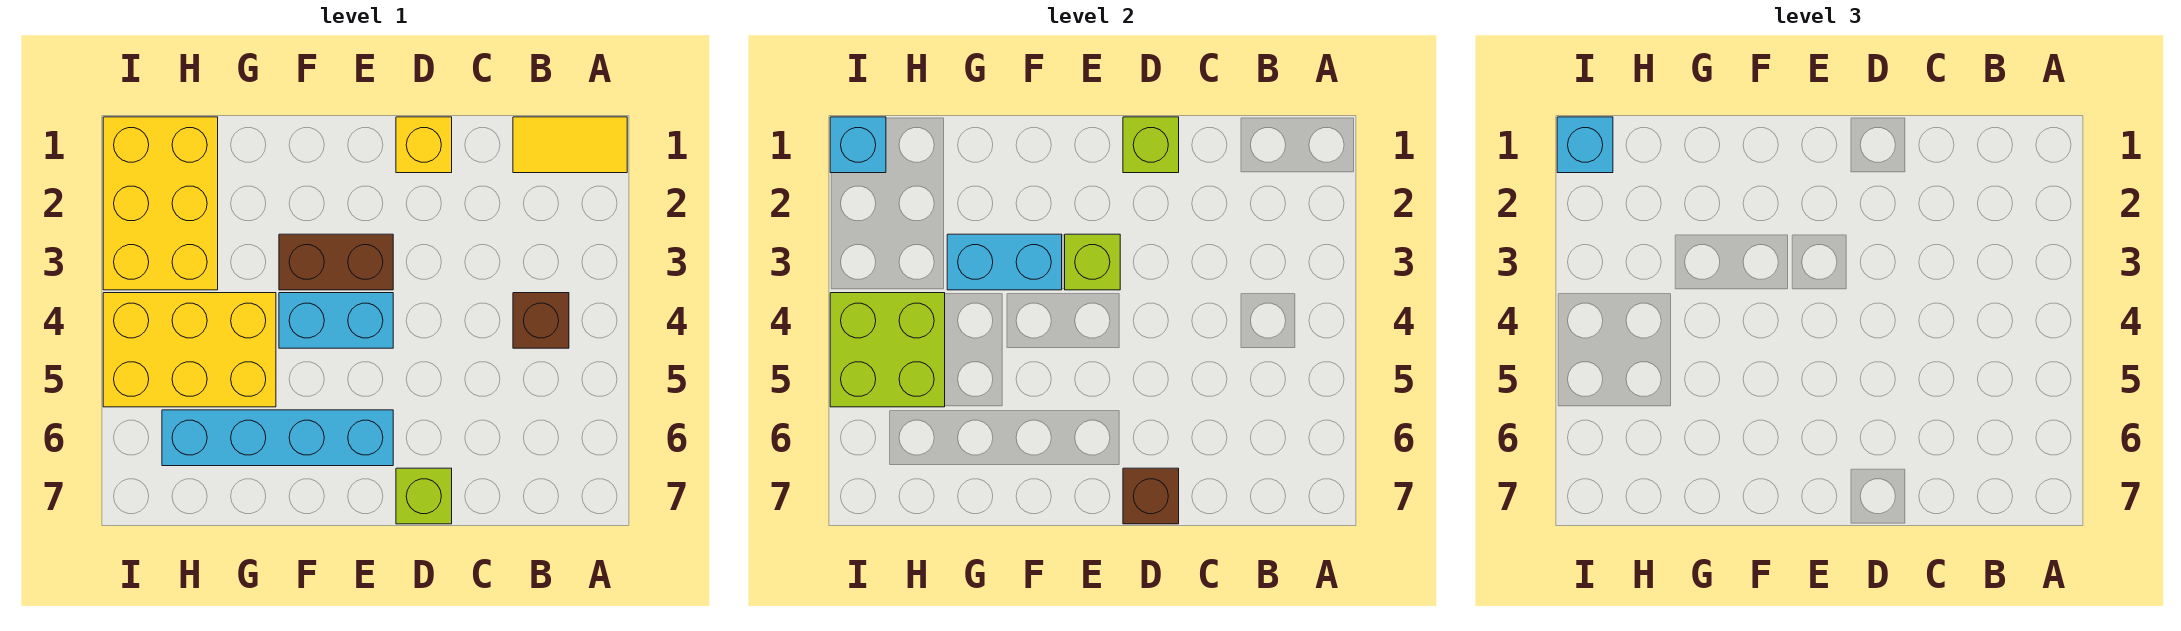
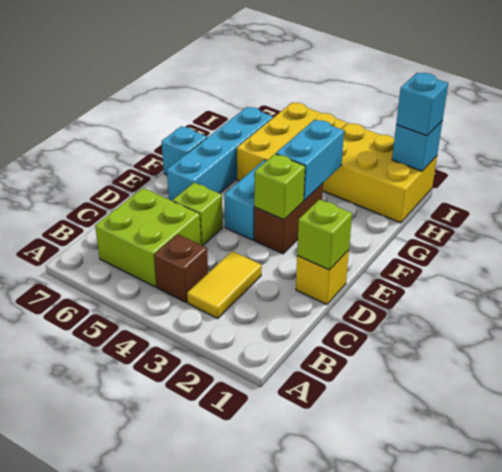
yellow tile A1:B1 level 1 -> yellow tile B3:C3 level 1
lime brick D7 level 1 -> lime brick D5 level 1
brown brick D7 level 2 -> none
none -> cyan brick F7 level 1
lime brick H4:I5 level 2 -> lime brick B5:C6 level 1

